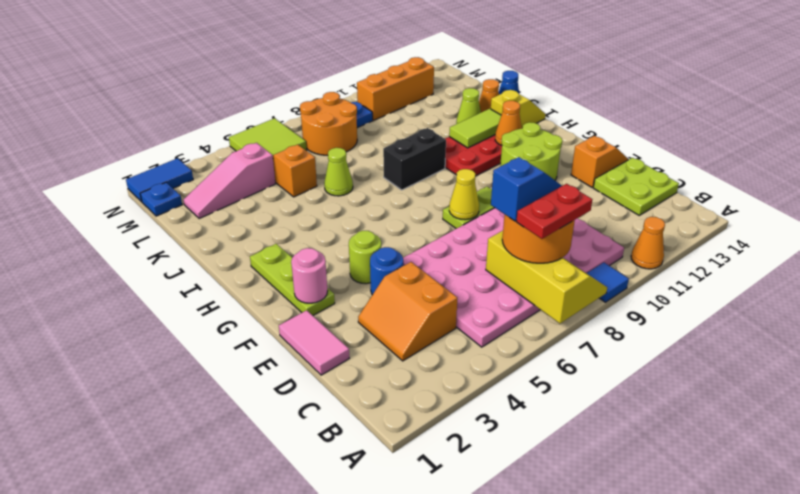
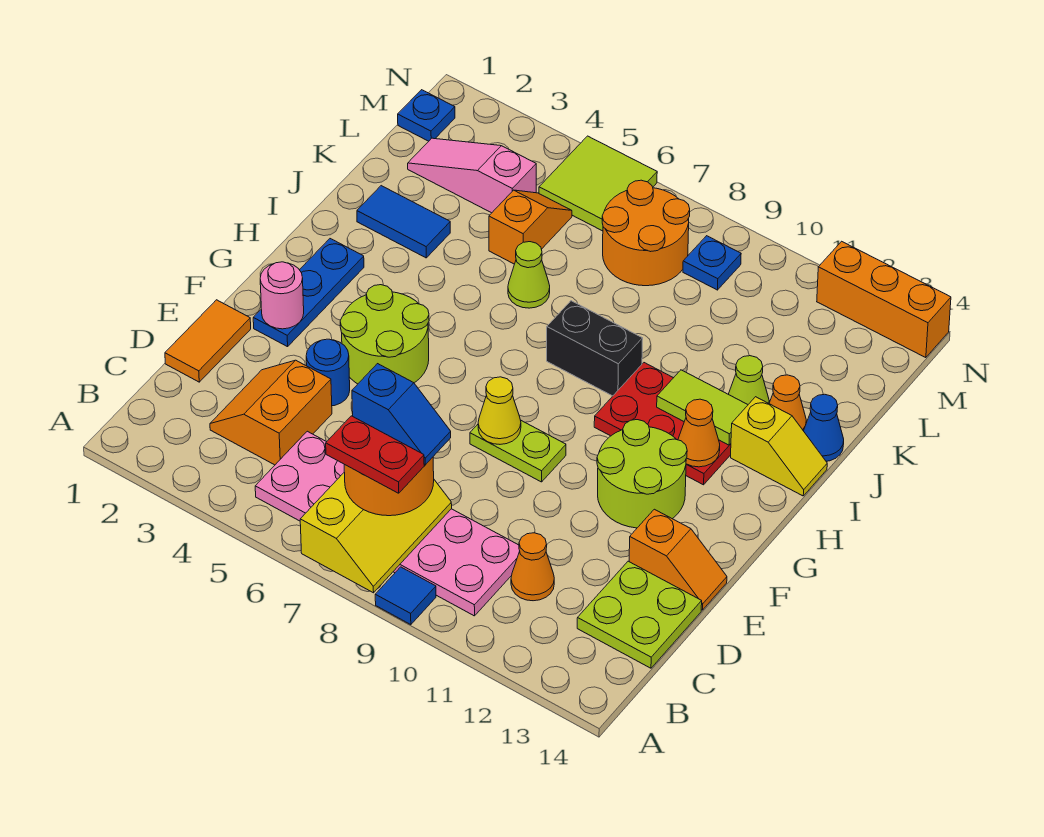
orange cone A11 level 1 -> orange cone C11 level 1
pink plate B5:E10 level 1 -> pink plate B5:C10 level 1
pink tile D1:E1 level 1 -> orange tile D1:E1 level 1
lime plate F2:H2 level 1 -> blue plate F2:H2 level 1
lime round brick F4 level 1 -> lime round brick F4:G5 level 1
orange brick M10:M12 level 1 -> orange brick N12:N14 level 1
blue tile N1:N2 level 1 -> blue tile J2:J3 level 1

